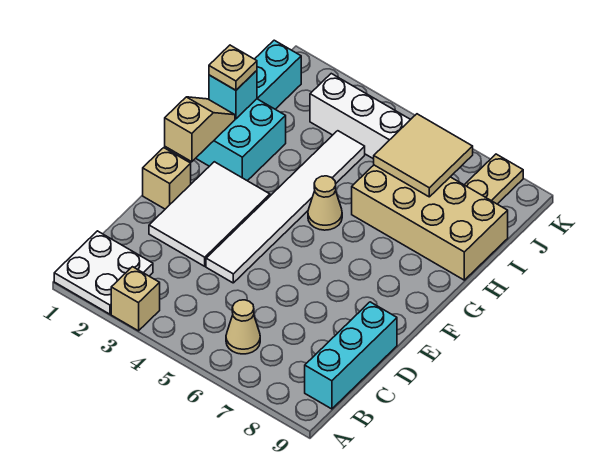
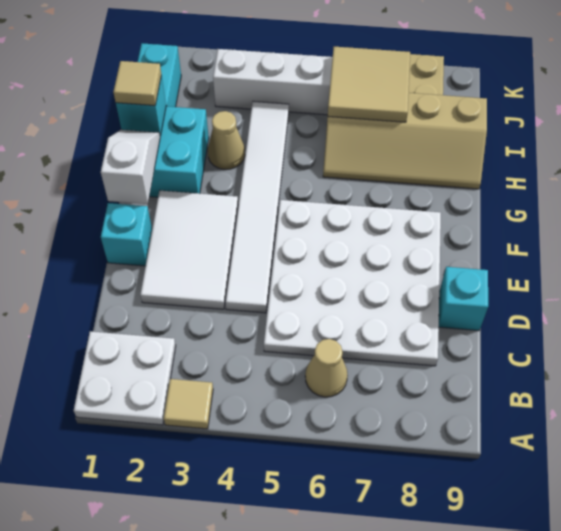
tan brick A3 level 1 -> tan tile A3 level 1
cyan brick B9:D9 level 1 -> cyan brick D9 level 1
none -> white plate C5:F8 level 1
tan brick E1 level 1 -> cyan brick E1 level 1
tan slope F1:G1 level 2 top F -> white slope F1:G1 level 2 top F
tan cone G5 level 1 -> tan cone H3 level 1
tan plate H1 level 3 -> tan tile H1 level 3
tan brick H6:I9 level 1 -> tan slope H6:I9 level 1 top I

